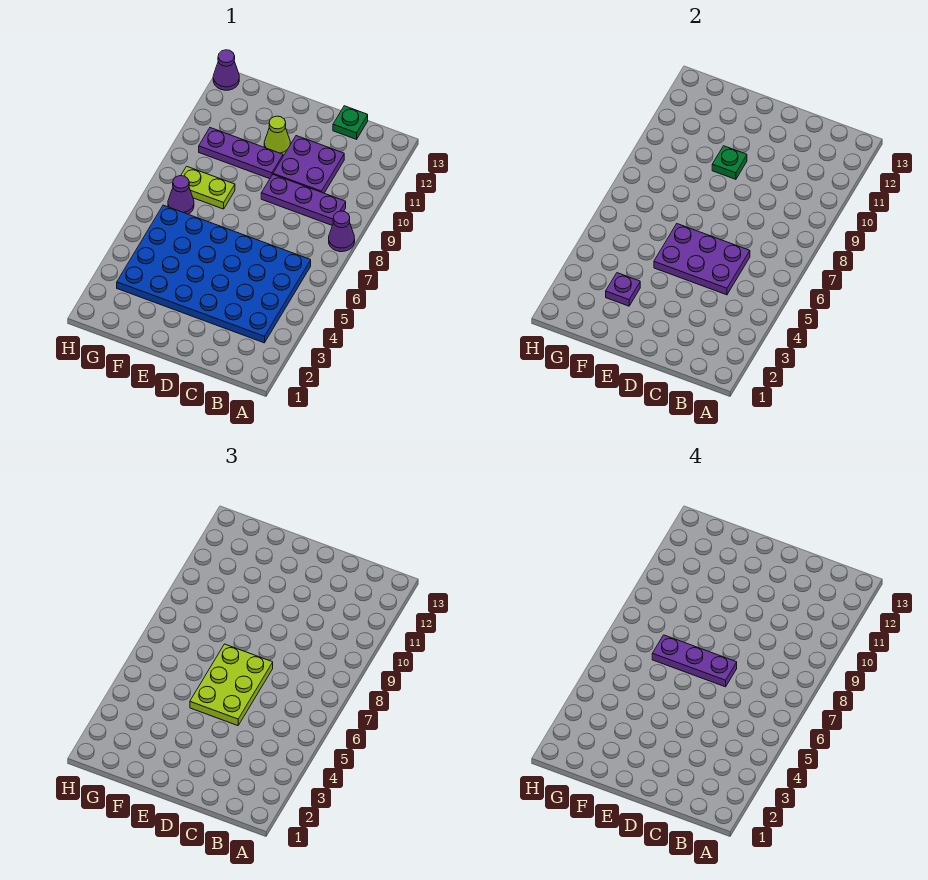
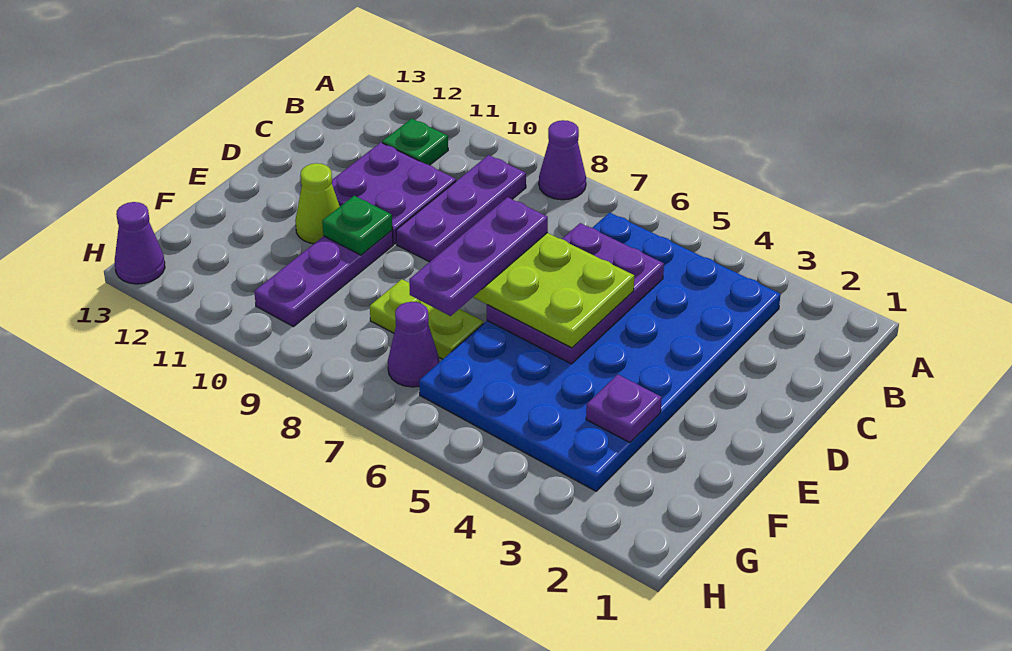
green plate C13 level 1 -> green plate B11 level 1
lime plate F8:G8 level 1 -> lime plate F7:F8 level 1

